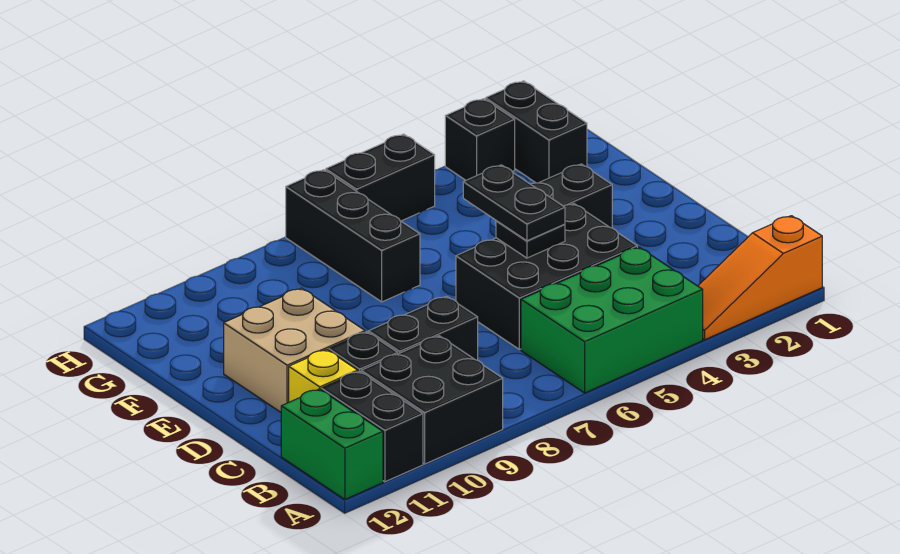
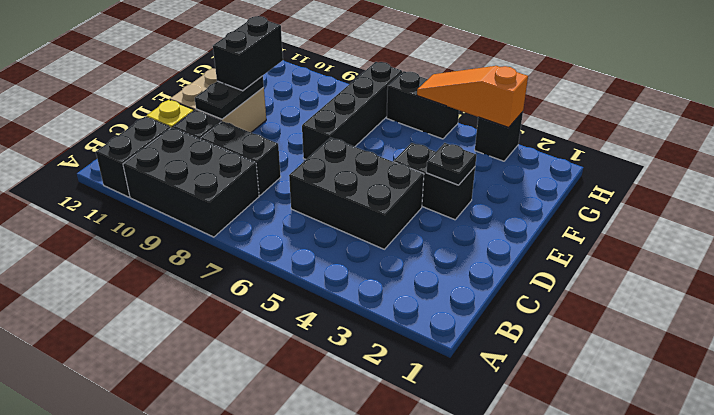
orange slope A1:A3 level 1 top 1 -> orange slope H3:H5 level 2 top 3
green brick A4:B6 level 1 -> none
black brick A9:B10 level 1 -> black brick A8:B10 level 1
green brick A12:B12 level 1 -> none
black plate D5 level 2 -> black plate E3 level 2
black plate D5:E5 level 3 -> black plate D10:E10 level 2
black brick F7:H7 level 1 -> black brick E7:H7 level 1
black brick G2:H2 level 1 -> black brick E10:F10 level 3

